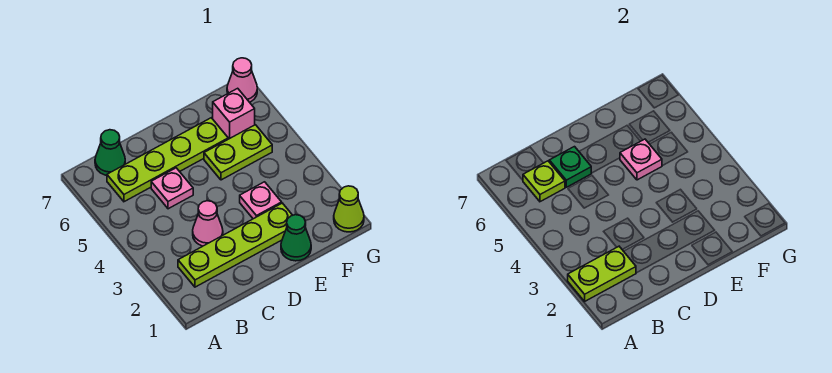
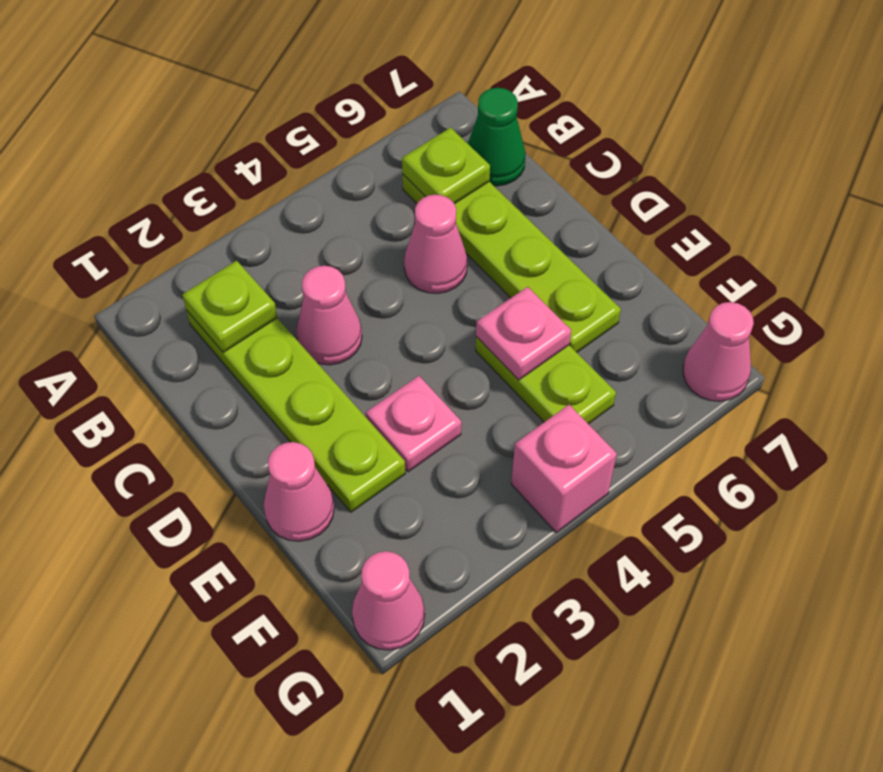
lime plate A2:B2 level 2 -> lime plate B2 level 2
pink plate C5 level 1 -> pink cone C5 level 1
green plate C6 level 2 -> none
green cone E1 level 1 -> pink cone E1 level 1
pink brick F6 level 1 -> pink brick G4 level 1
lime cone G1 level 1 -> pink cone G1 level 1

